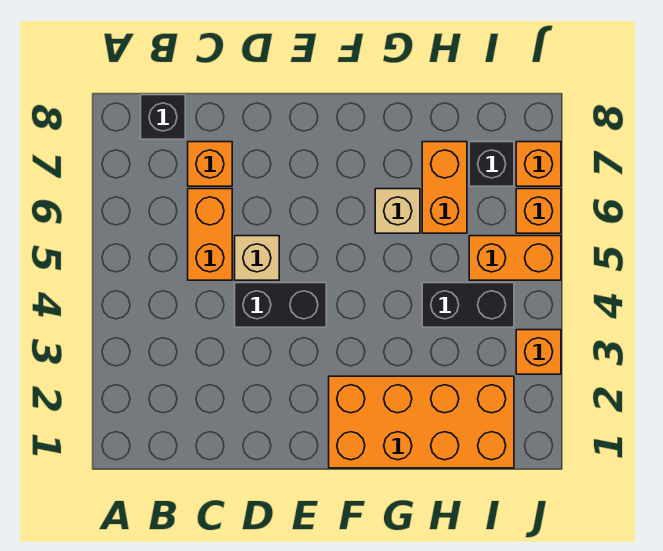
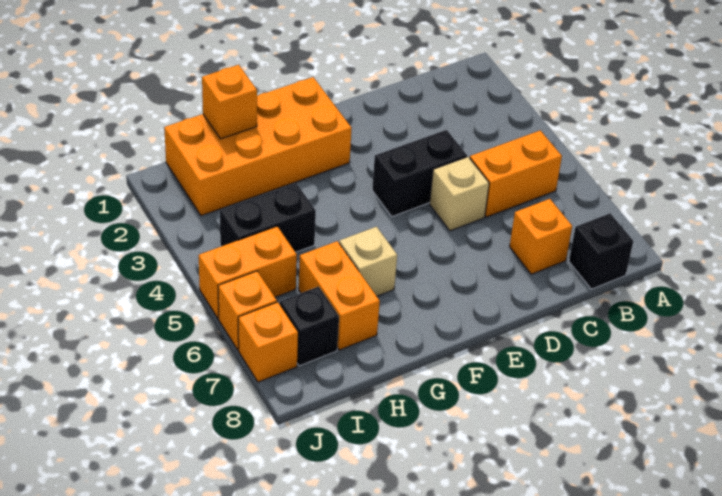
orange brick C5:C6 level 1 -> orange brick B5:C5 level 1
orange brick J3 level 1 -> orange brick H1 level 2

